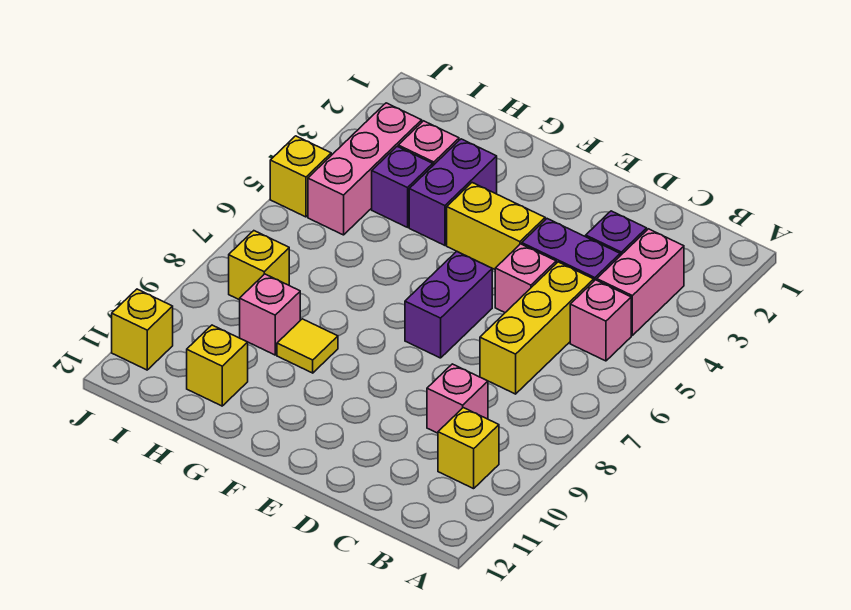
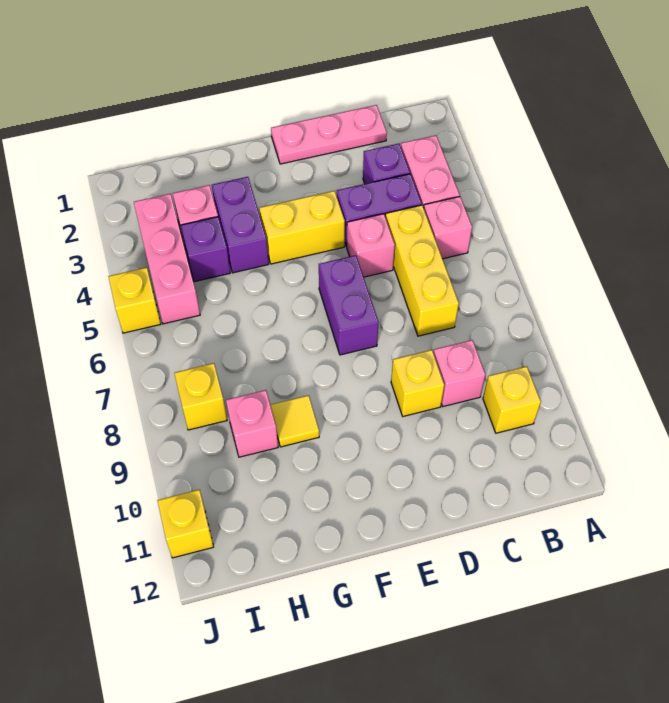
none -> pink plate C1:E1 level 1
yellow brick H11 level 1 -> yellow brick D9 level 1

